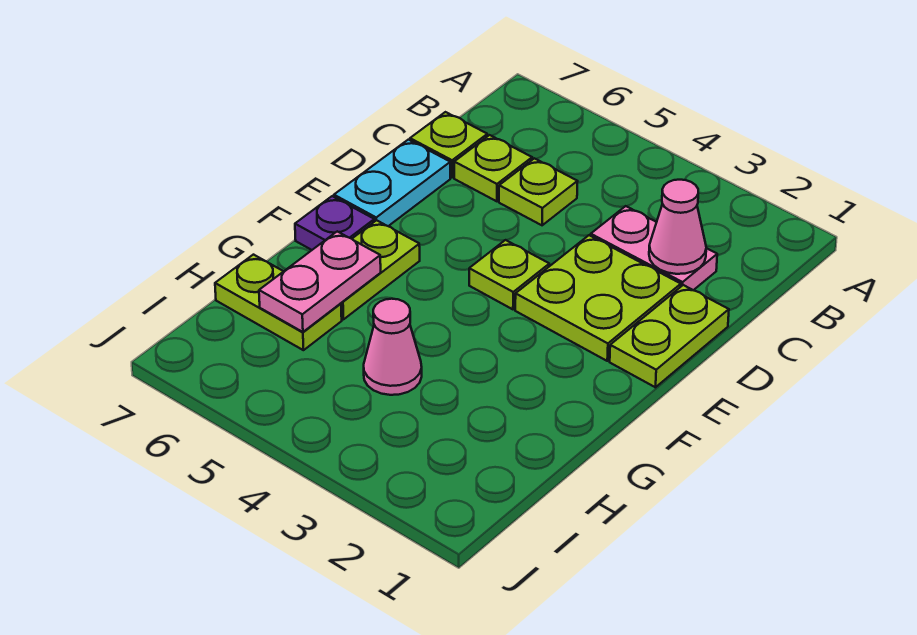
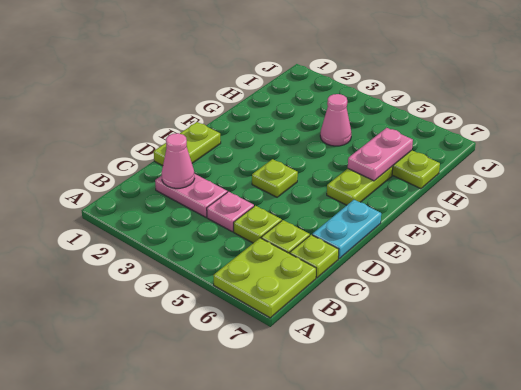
none -> pink plate C4 level 1
lime plate D2:E3 level 1 -> lime plate A6:B7 level 1
purple plate F7 level 1 -> none

